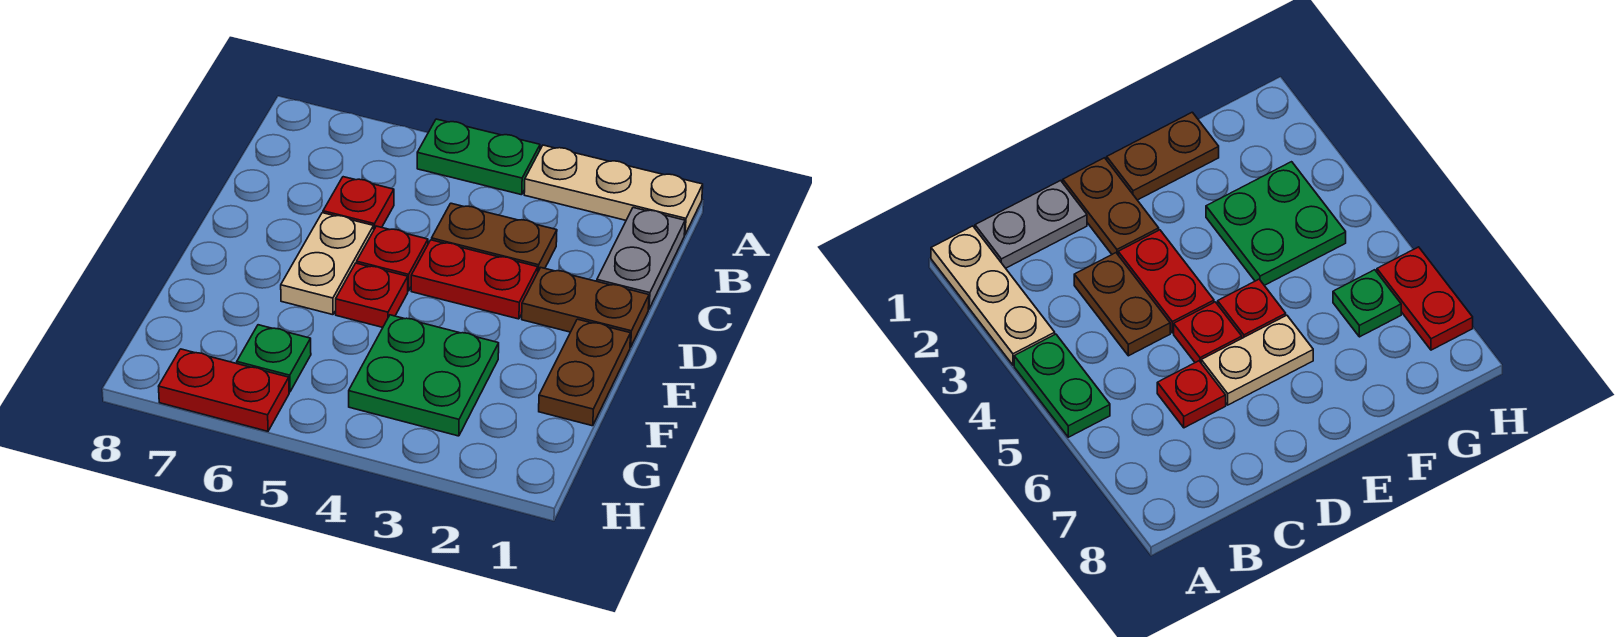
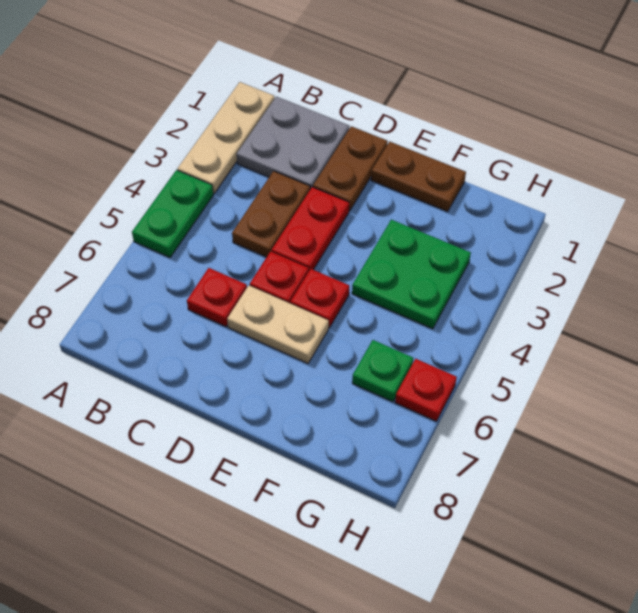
grey plate B1:C1 level 1 -> grey plate B1:C2 level 1
red plate H6:H7 level 1 -> red plate H6 level 1

